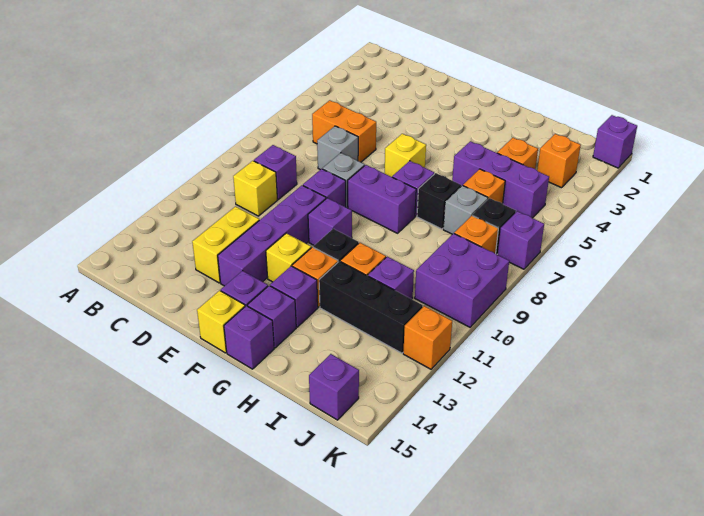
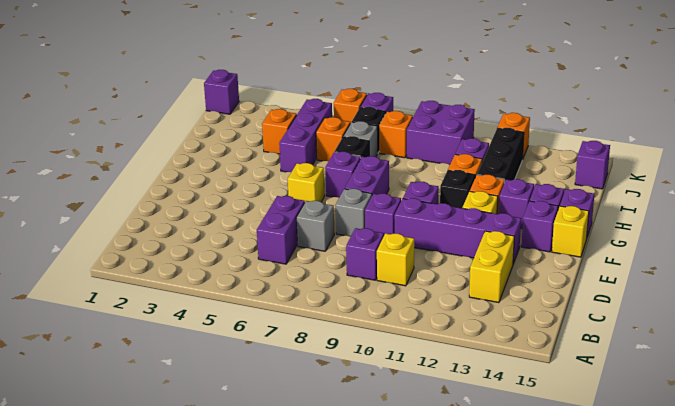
orange brick C6:D6 level 1 -> purple brick C6:D6 level 1
yellow brick D12:D13 level 1 -> yellow brick C13:D13 level 1
orange brick J3 level 1 -> orange brick K6 level 1

